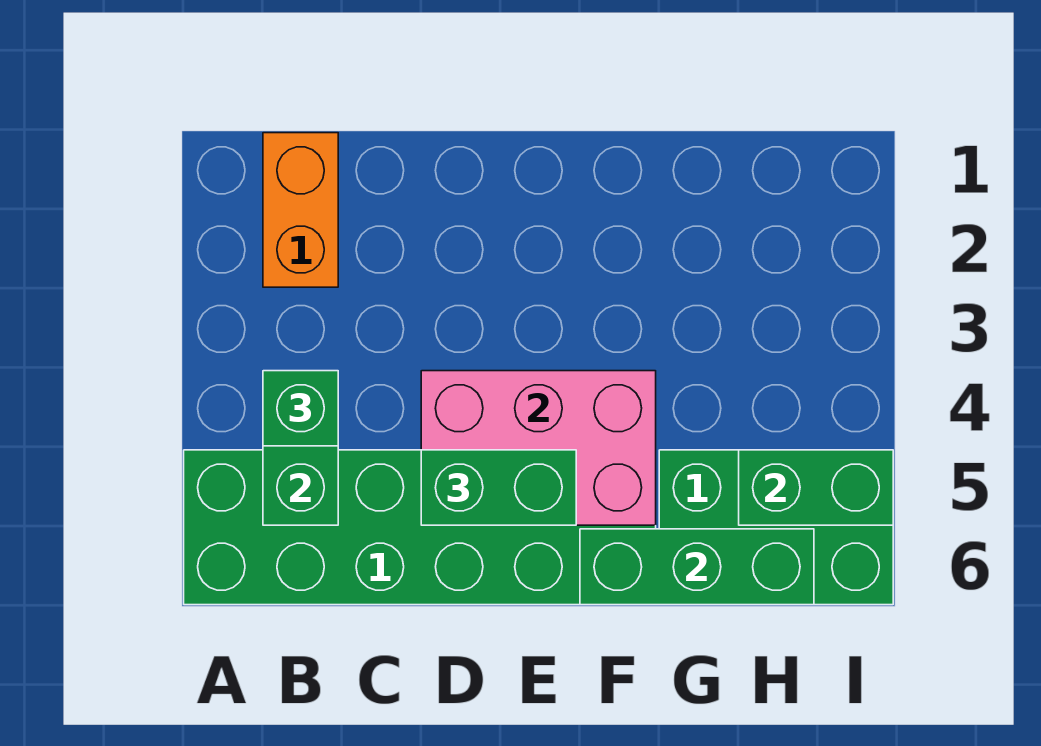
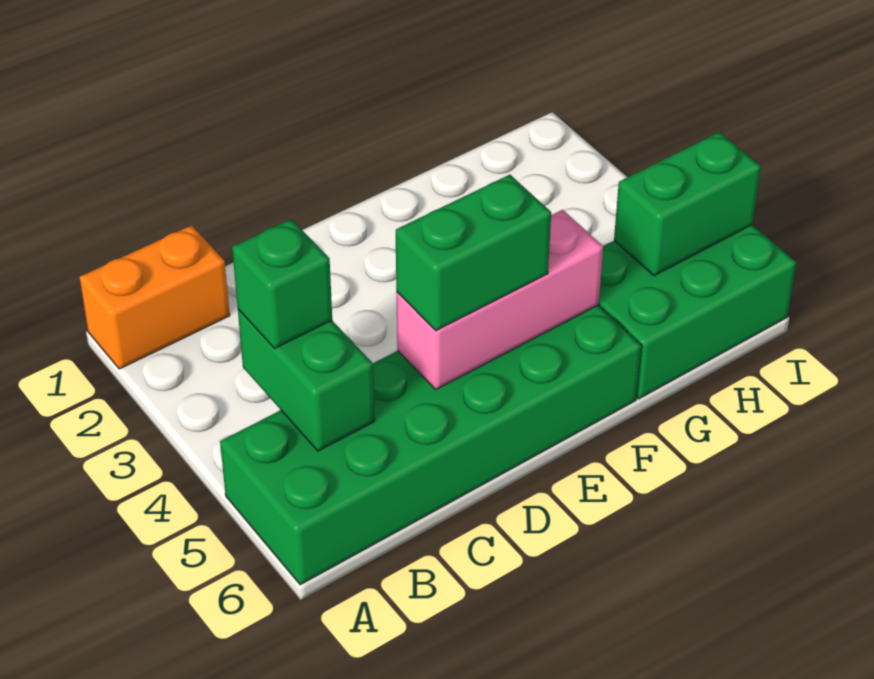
orange brick B1:B2 level 1 -> orange brick A1:B1 level 1
pink brick D4:F5 level 2 -> pink brick D5:F5 level 2
green brick F6:H6 level 2 -> none

